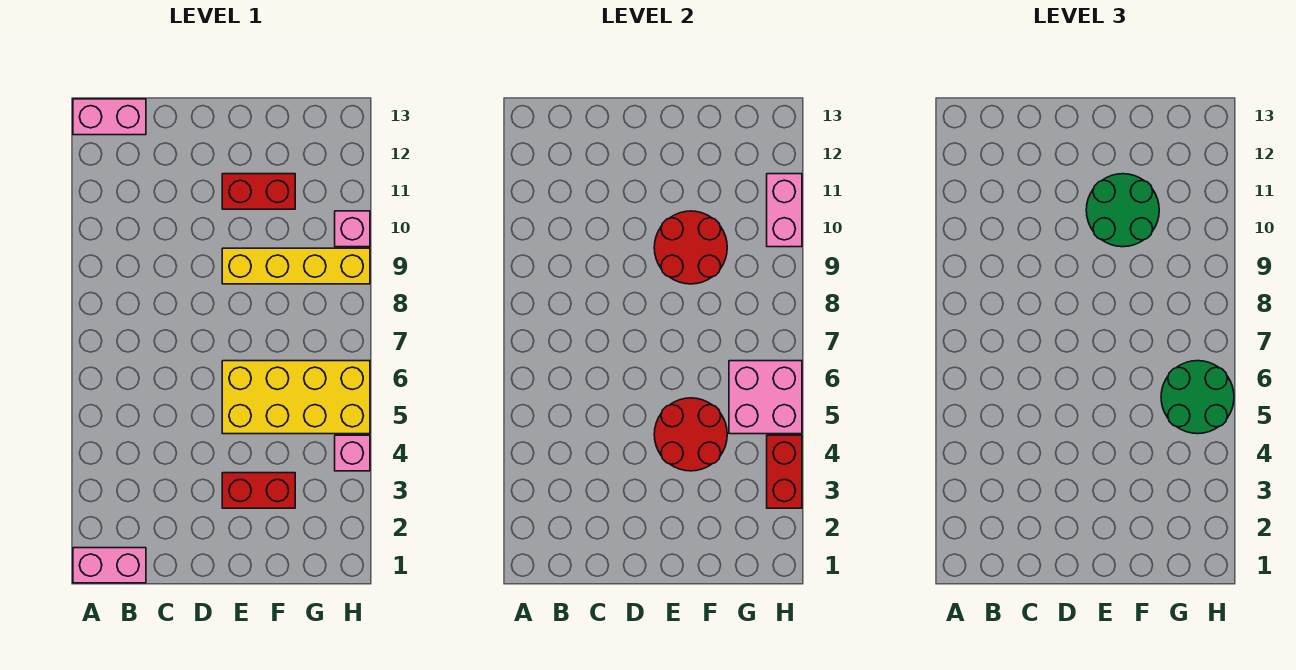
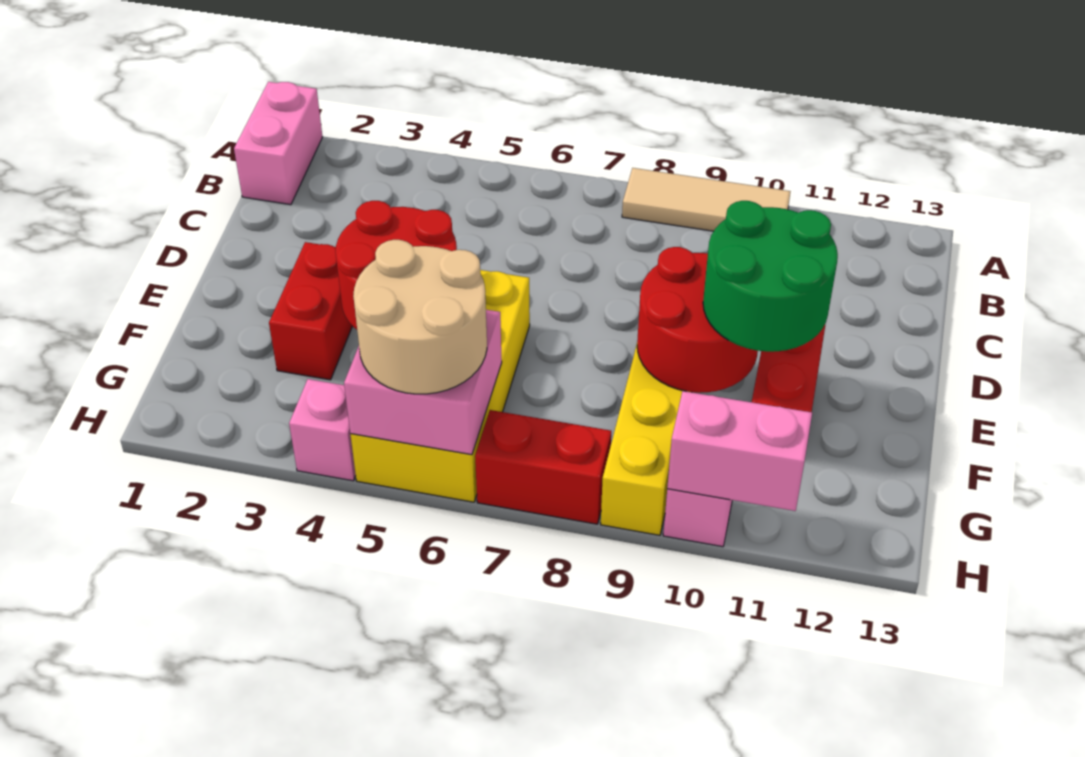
none -> tan tile A8:A10 level 1
pink brick A13:B13 level 1 -> none
green round brick G5:H6 level 3 -> tan round brick G5:H6 level 3
red brick H3:H4 level 2 -> red brick H7:H8 level 1

